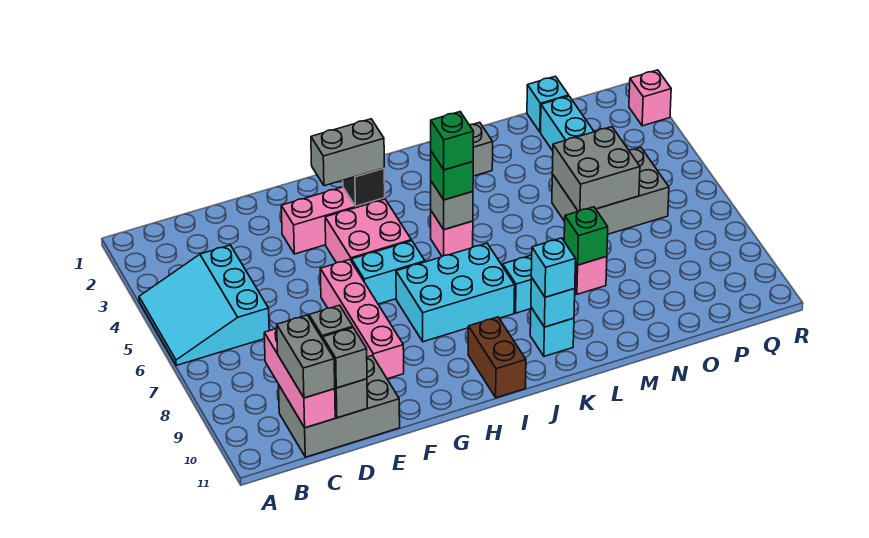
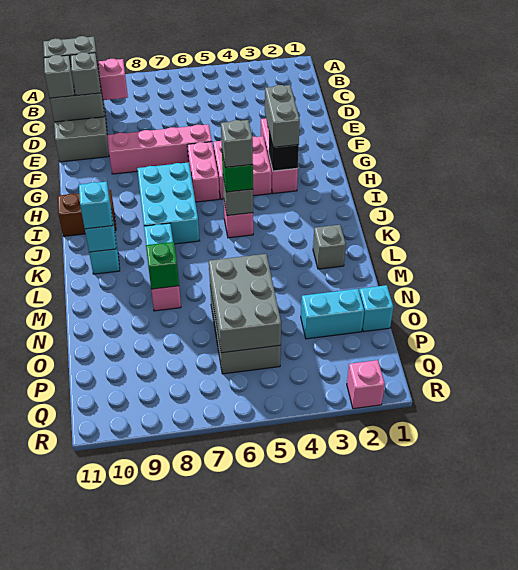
cyan slope A4:C6 level 1 top C -> none
cyan brick G6:H6 level 1 -> pink brick G6:H6 level 1
green brick J5 level 4 -> grey brick J5 level 4
grey brick N5:O6 level 2 -> grey brick N5:P6 level 2

